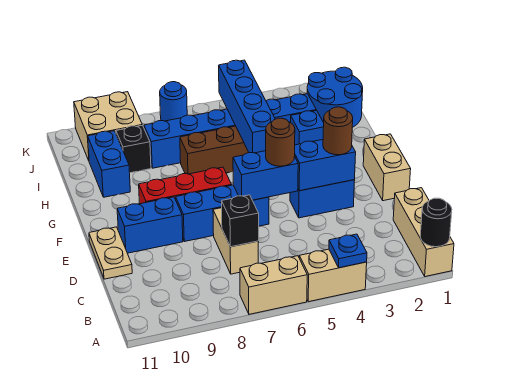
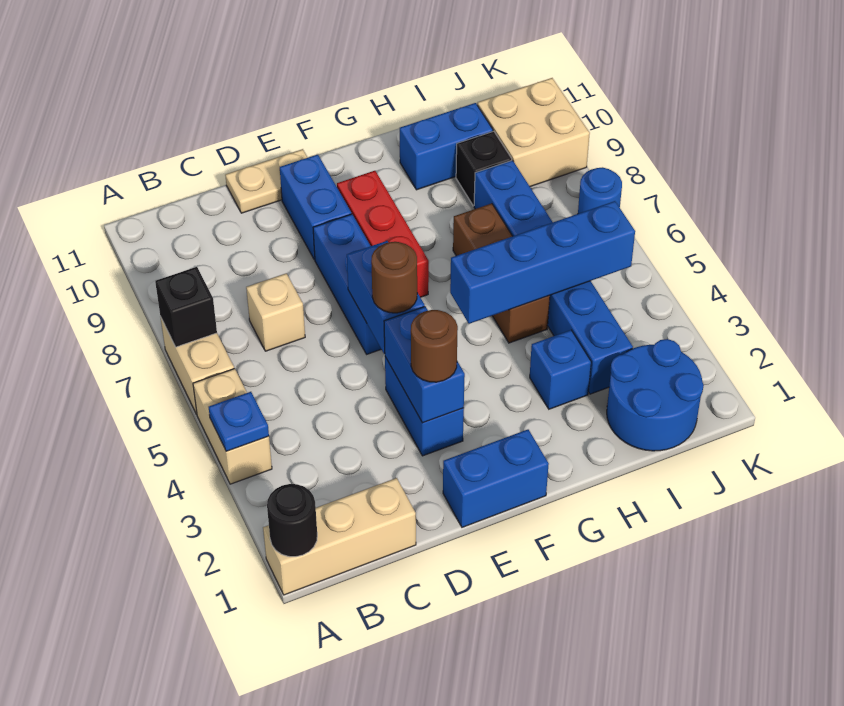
tan brick C7:D7 level 1 -> tan brick C7 level 1
black brick C7 level 2 -> black brick A7 level 2
tan brick E1:F1 level 1 -> blue brick E1:F1 level 1

